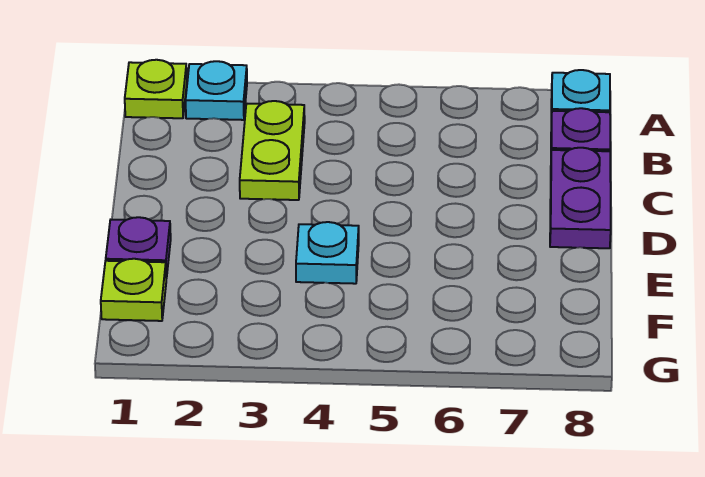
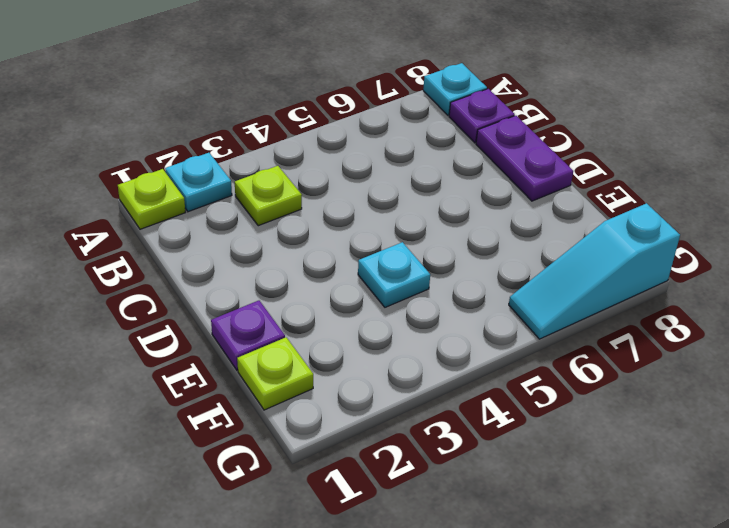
lime plate B3:C3 level 1 -> lime plate B3 level 1
none -> cyan slope G6:G8 level 1 top 8

